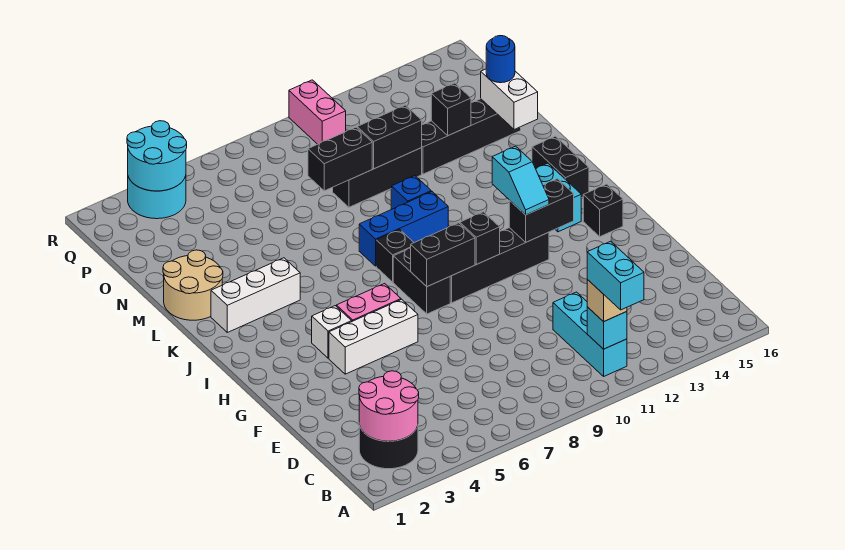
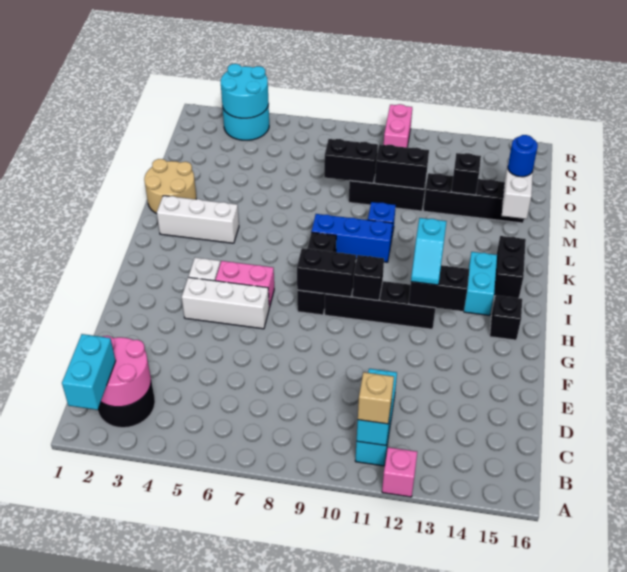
cyan brick A11:B11 level 4 -> cyan brick A2:B2 level 3
none -> pink brick A12 level 1

